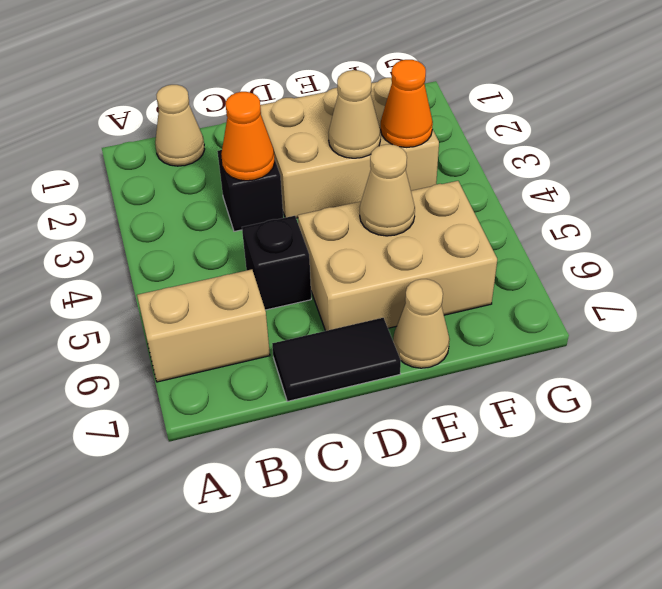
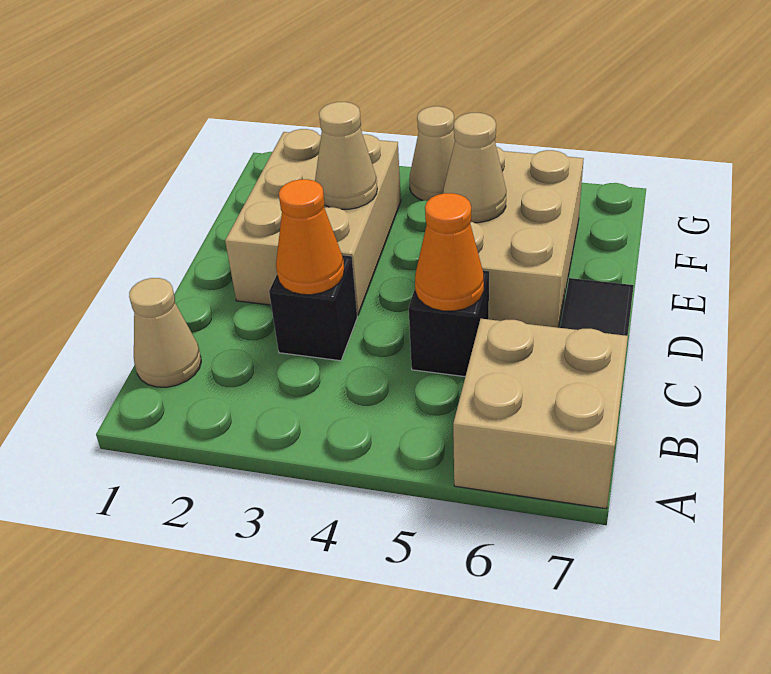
tan brick A6:B6 level 1 -> tan brick A6:B7 level 1
tan cone E7 level 1 -> tan cone G4 level 1
orange cone F3 level 2 -> orange cone C5 level 2

